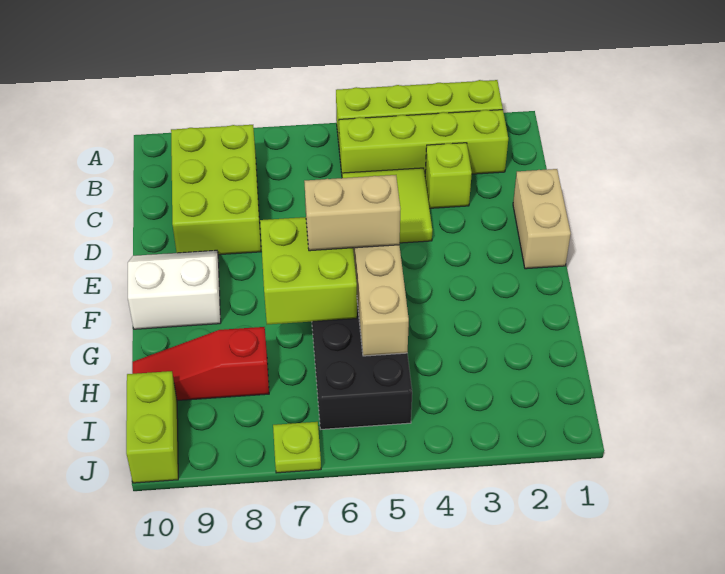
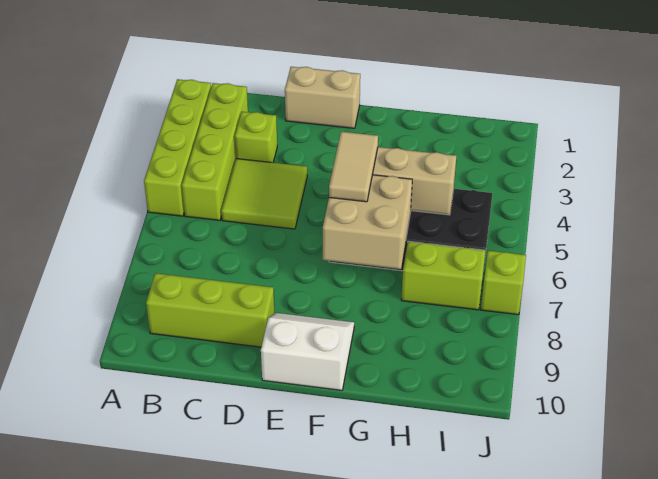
lime brick B8:D9 level 1 -> lime brick B9:D9 level 1
white slope E9:F10 level 1 top F -> white slope E9:F10 level 1 top 10
tan brick F5:F6 level 3 -> tan tile F5:F6 level 3
lime brick F6:G7 level 2 -> tan brick F6:G7 level 2
red slope H8:H10 level 1 top 8 -> none
lime brick I10:J10 level 1 -> lime brick H7:I7 level 1
lime plate J7 level 1 -> lime brick J7 level 1

